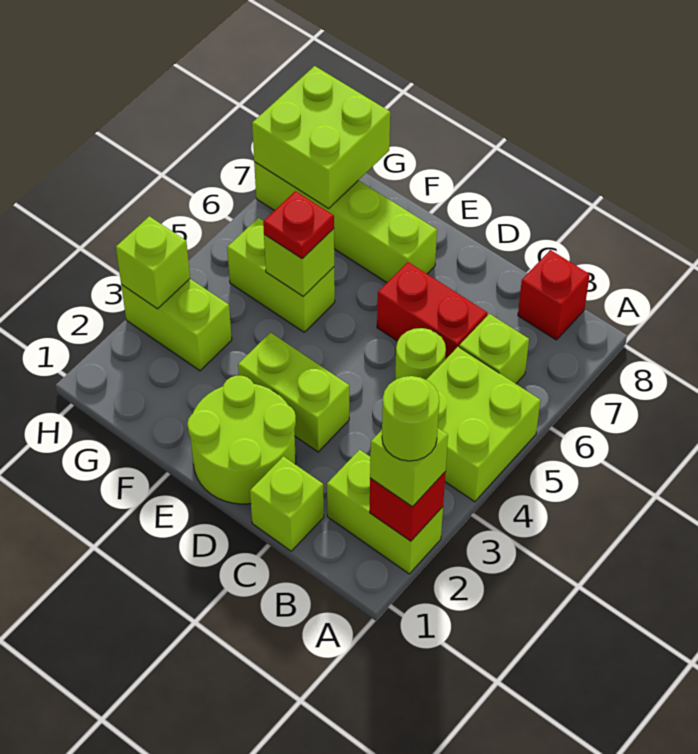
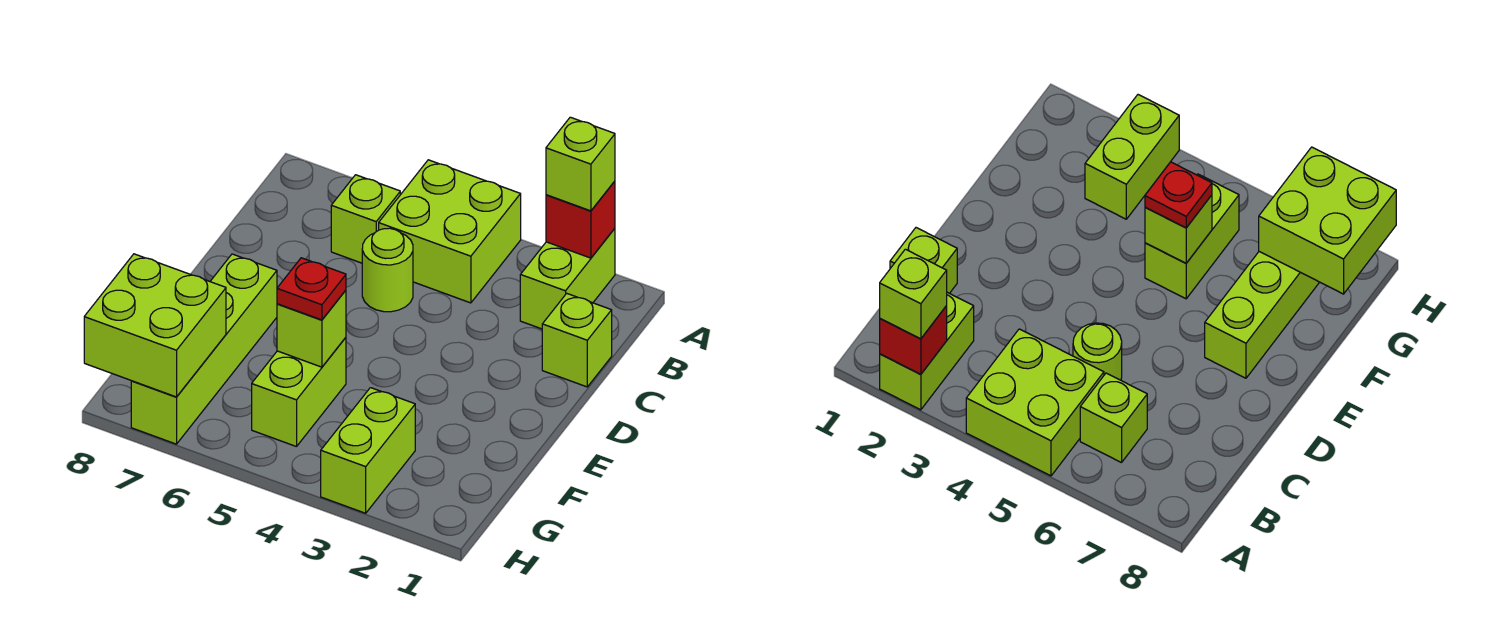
lime round brick A2 level 4 -> none
red brick B8 level 1 -> none
red brick C6:D6 level 1 -> none
lime round brick D1:E2 level 1 -> none
lime brick D3:E3 level 1 -> none
lime brick H3 level 2 -> none

